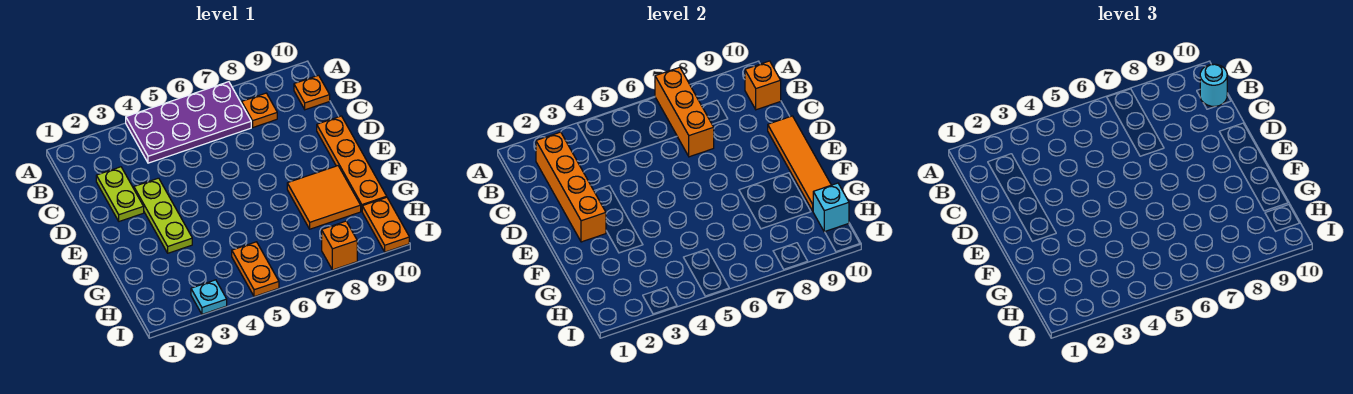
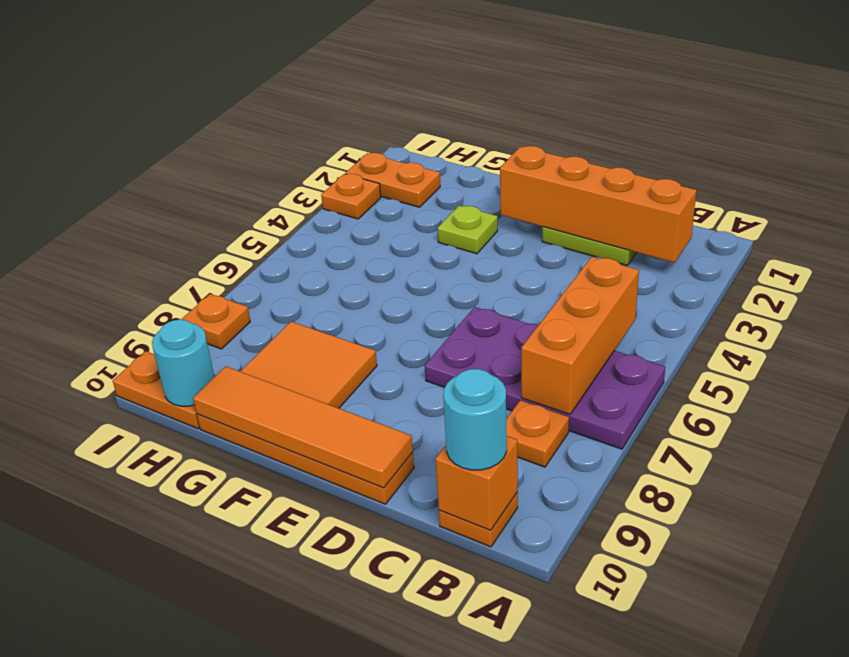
purple plate A4:B7 level 1 -> purple plate A6:D7 level 1
orange brick A7:C7 level 2 -> orange brick B5:B7 level 2
lime plate D3:F3 level 1 -> lime plate F3 level 1
orange plate H5:I5 level 1 -> orange plate H2:I2 level 1
cyan brick H10 level 2 -> cyan round brick H10 level 2
cyan plate I3 level 1 -> orange plate I3 level 1
orange brick I8 level 1 -> orange plate I8 level 1

